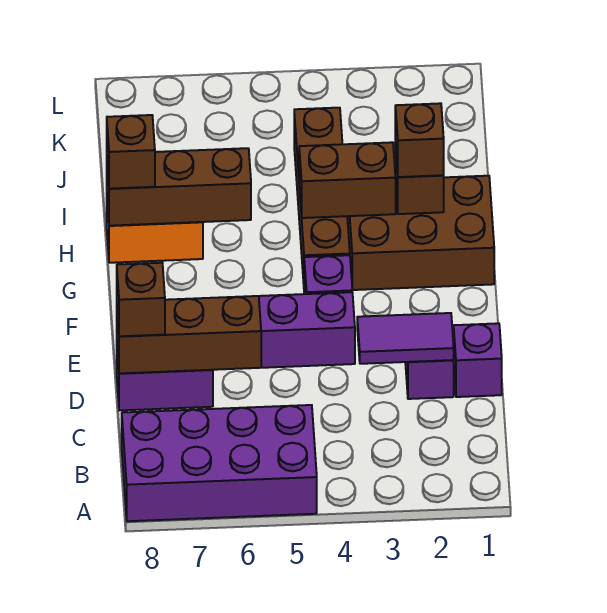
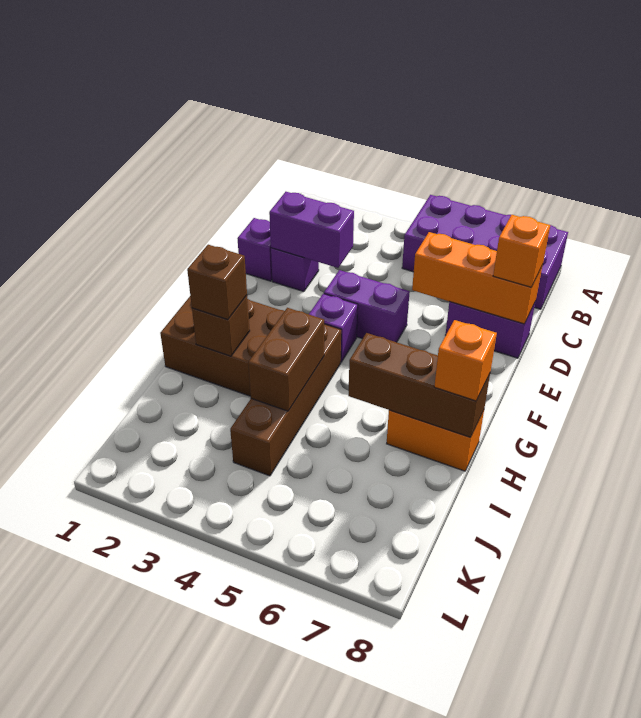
purple tile D2:D3 level 2 -> purple brick D2:D3 level 2
brown brick D6:D8 level 2 -> orange brick D6:D8 level 2
brown brick D8 level 3 -> orange brick D8 level 3
brown brick H3:H4 level 2 -> brown brick H4:I4 level 2
brown brick H8 level 3 -> orange brick H8 level 3

